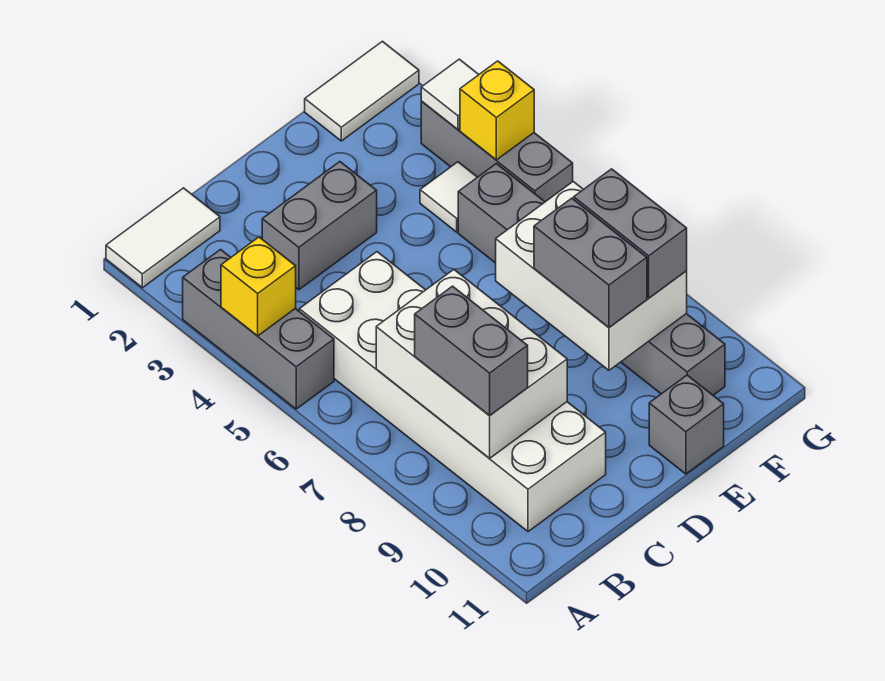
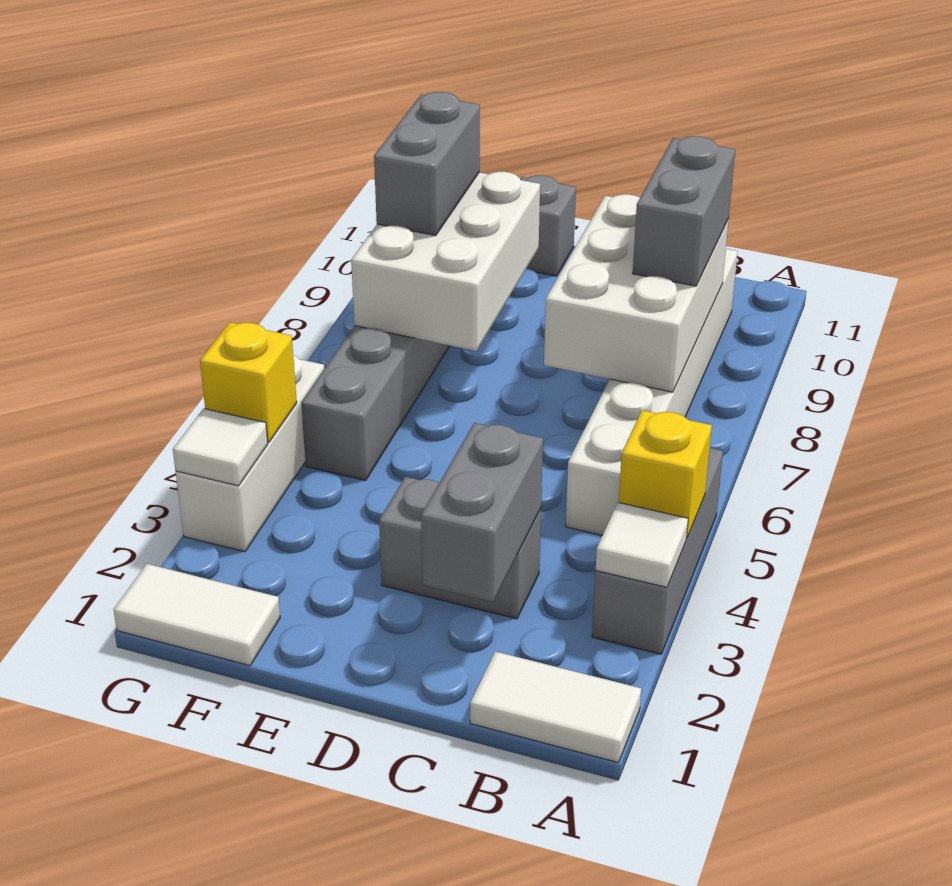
white brick B5:C10 level 1 -> white brick B5:B10 level 1
grey brick E8:E9 level 3 -> grey brick C2:C3 level 2
white tile F4 level 1 -> white tile A3 level 2
grey brick G3:G5 level 1 -> white brick G3:G5 level 1

